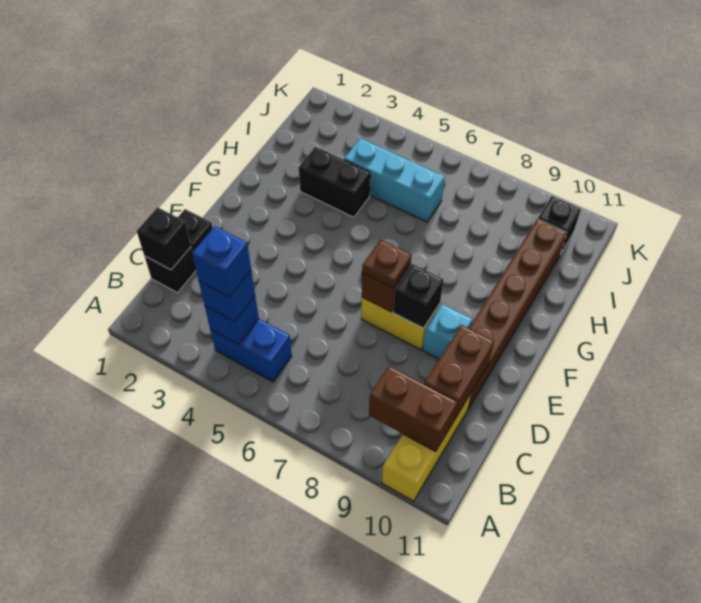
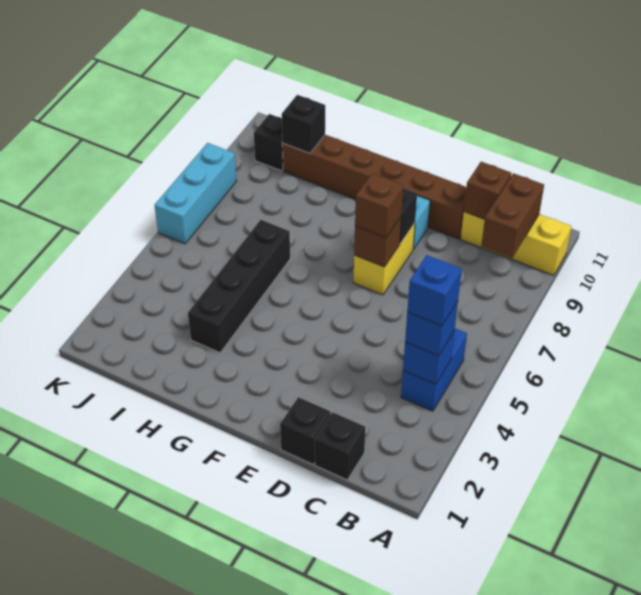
black brick C1 level 2 -> black brick I10 level 2
brown brick C10:D10 level 2 -> brown brick C10 level 2
brown plate E7 level 3 -> brown brick E7 level 3
black brick H3:H4 level 1 -> black brick H3:H6 level 1
cyan brick I4:I6 level 1 -> cyan brick K6:K8 level 1

